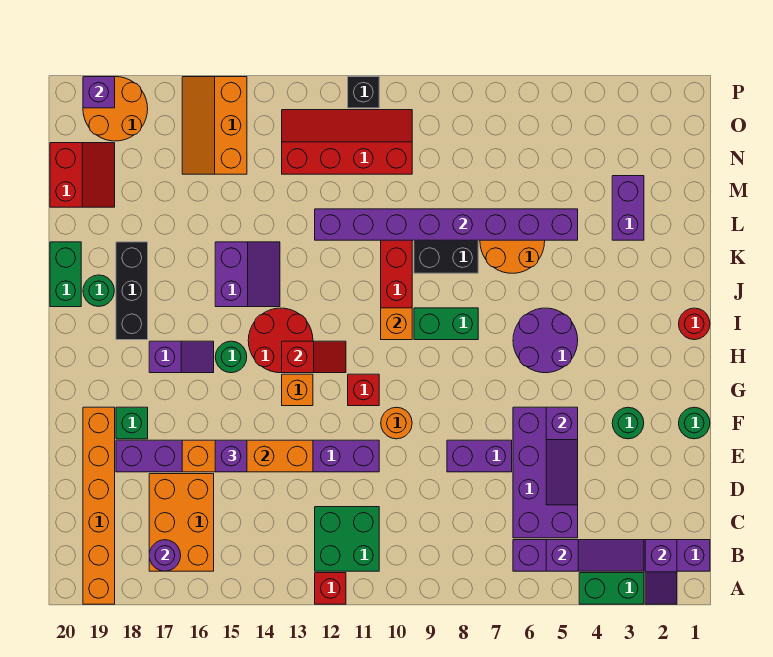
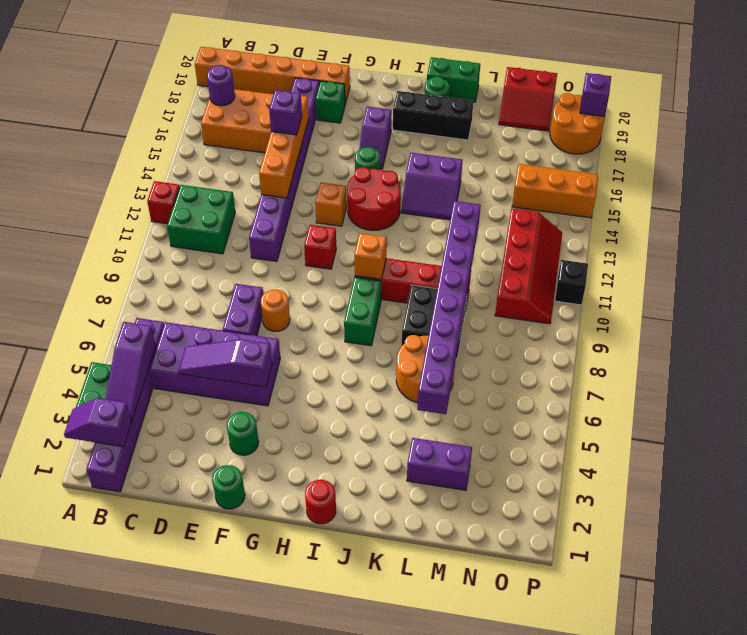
orange round brick F10 level 1 -> orange round brick F8 level 1
purple round brick H5:I6 level 1 -> none
red slope H12:H13 level 2 top 13 -> none

